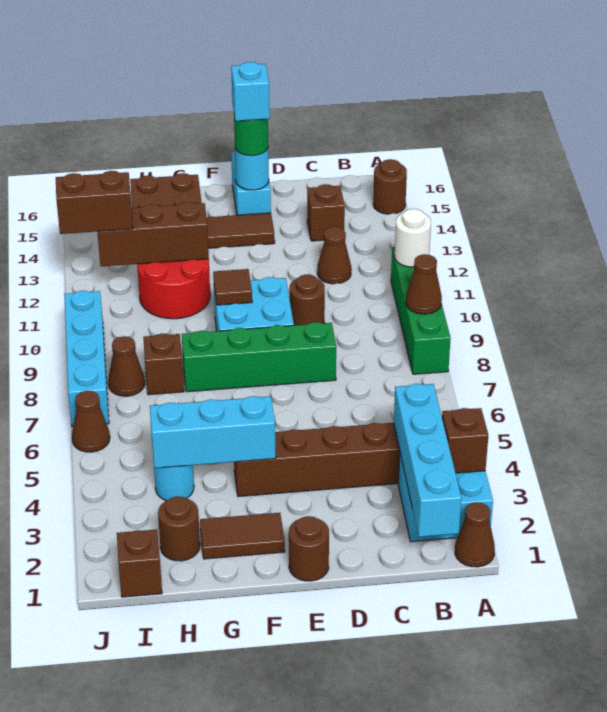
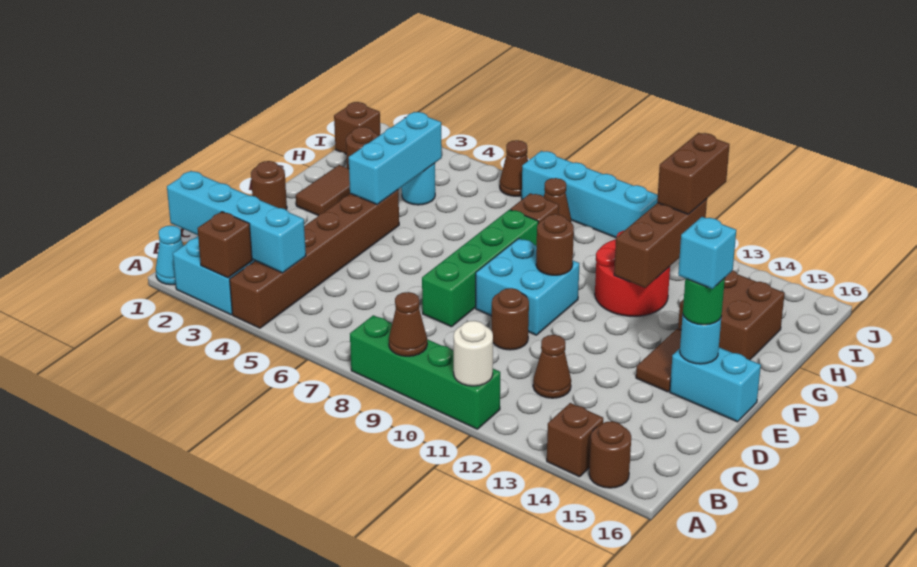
brown cone A1 level 1 -> cyan cone A1 level 1
brown brick C14 level 1 -> brown brick A14 level 1
brown tile F10 level 2 -> brown round brick F10 level 2

